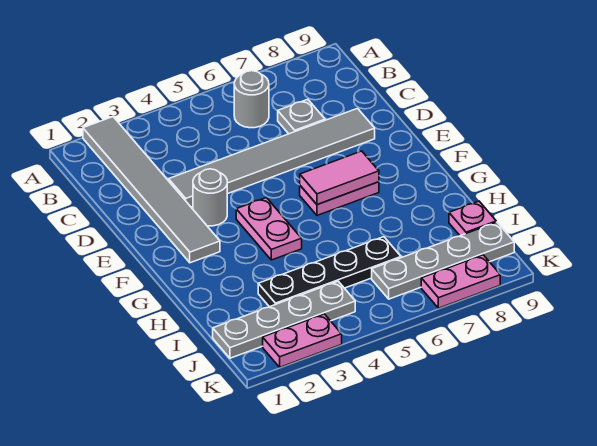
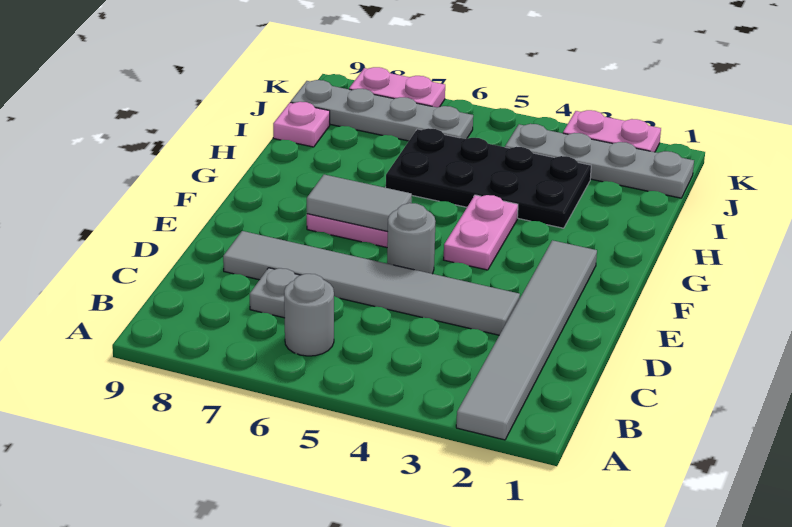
grey round brick E3 level 1 -> grey round brick E5 level 1
pink tile F6:F7 level 2 -> grey tile F6:F7 level 2
black plate I3:I6 level 1 -> black plate H3:I6 level 1

